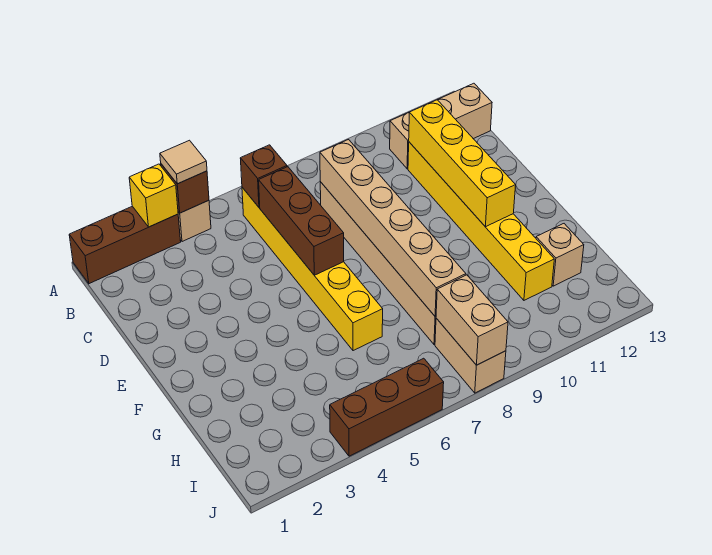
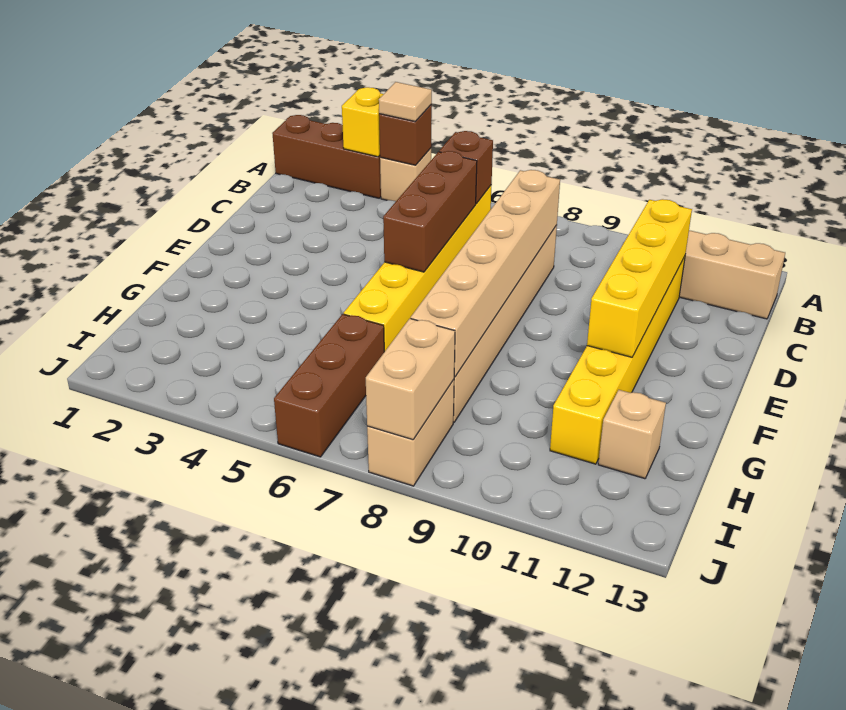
brown brick J4:J6 level 1 -> brown brick H6:J6 level 1

